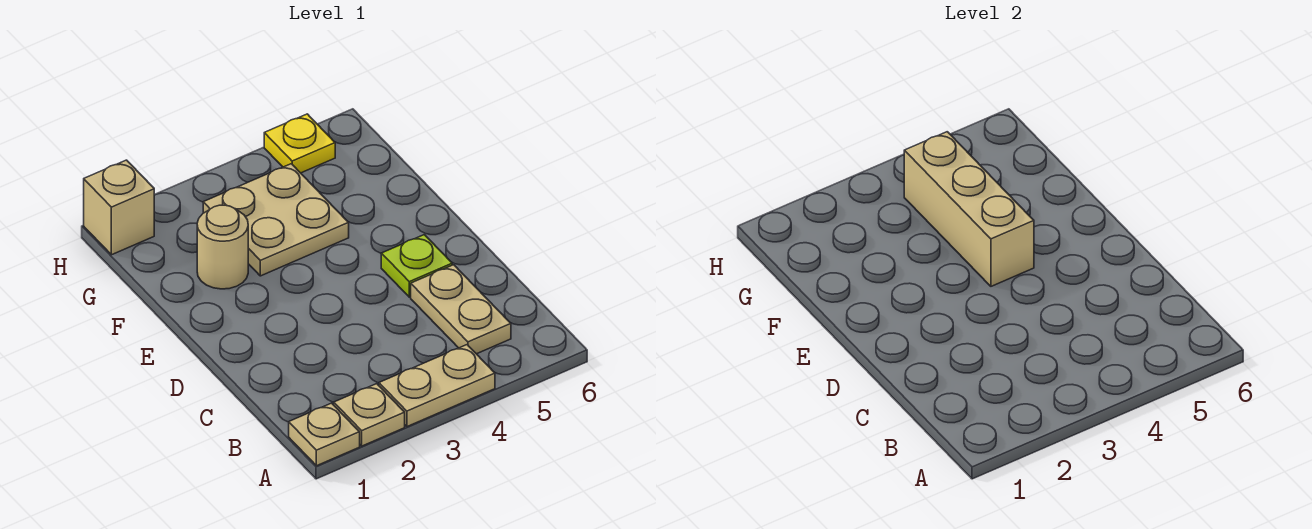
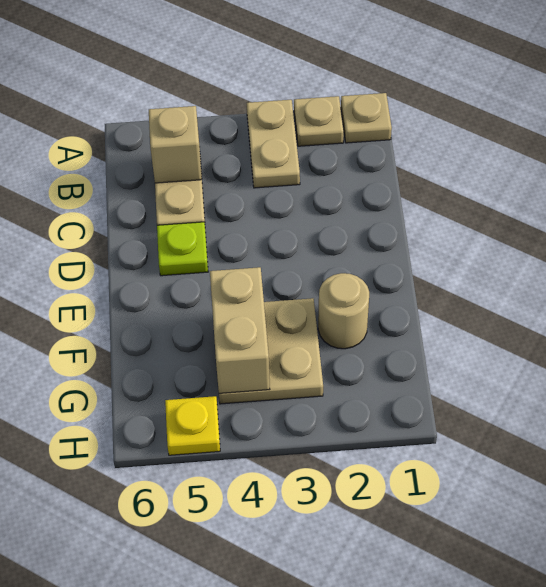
tan plate A3:A4 level 1 -> tan plate A3:B3 level 1
tan brick E4:G4 level 2 -> tan brick F4:G4 level 2
tan brick H1 level 1 -> tan brick B5 level 2

